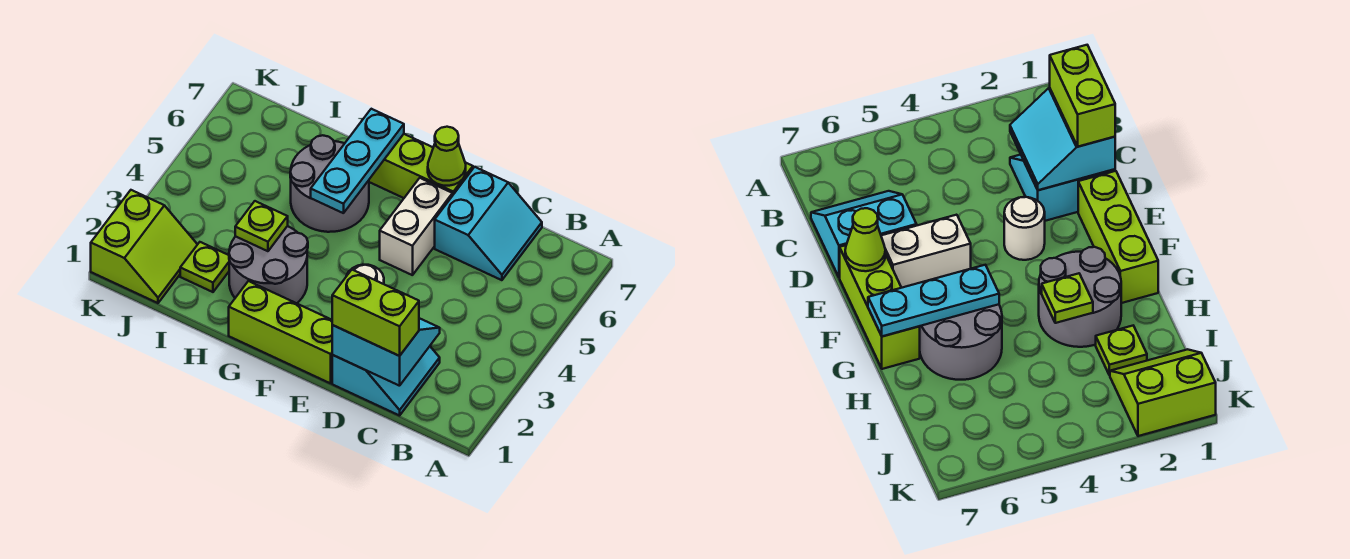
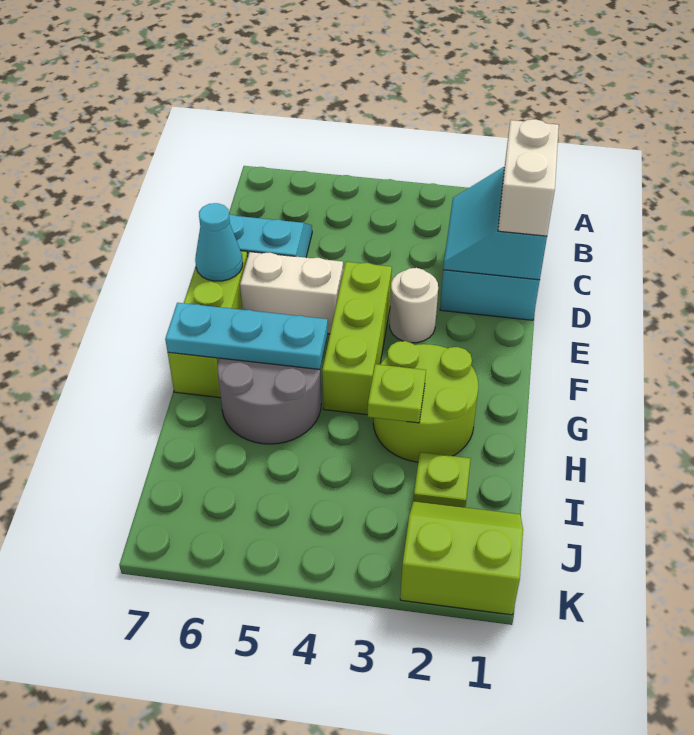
lime brick C1:D1 level 3 -> white brick C1:D1 level 3
lime brick E1:G1 level 1 -> lime brick E4:G4 level 1
lime cone E7 level 2 -> cyan cone E7 level 2
grey round brick G2:H3 level 1 -> lime round brick G2:H3 level 1

